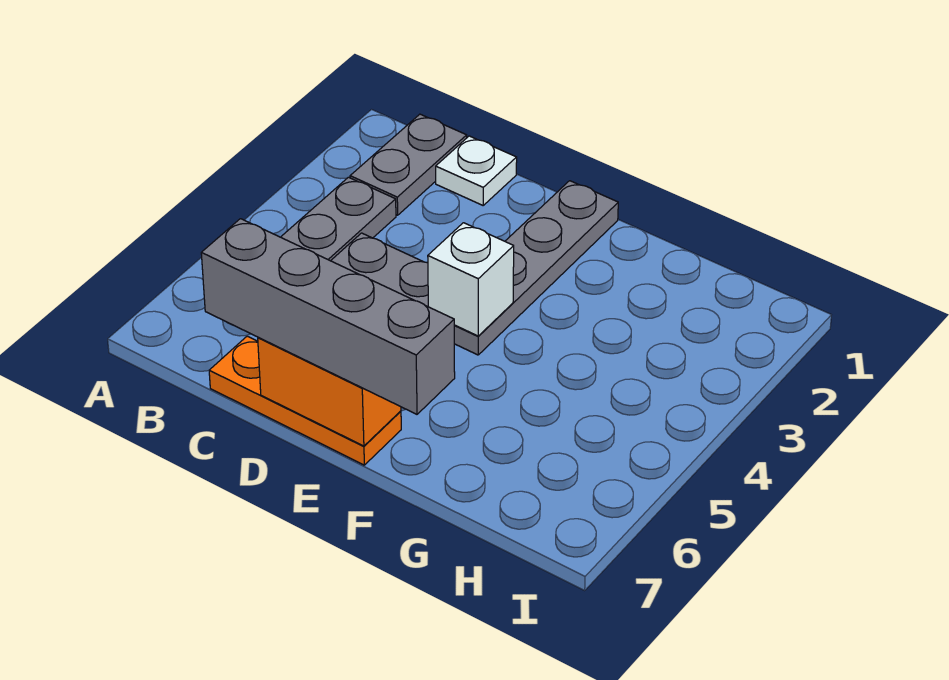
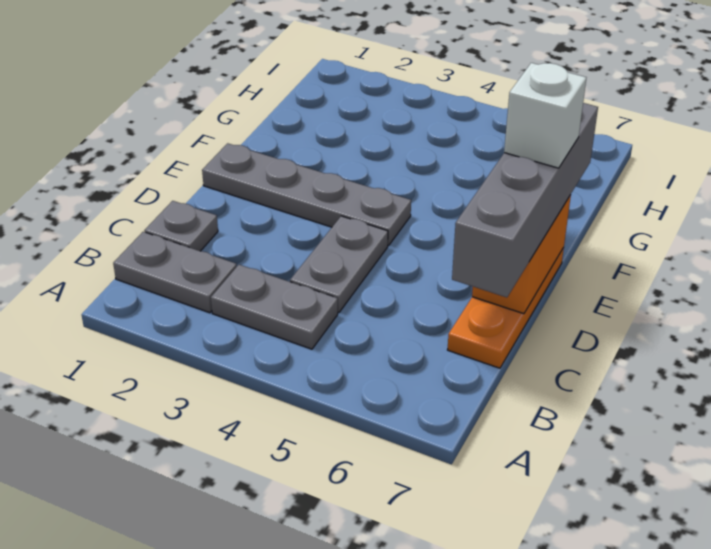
white plate C1 level 1 -> grey plate C1 level 1
white brick E4 level 2 -> white brick E7 level 4

